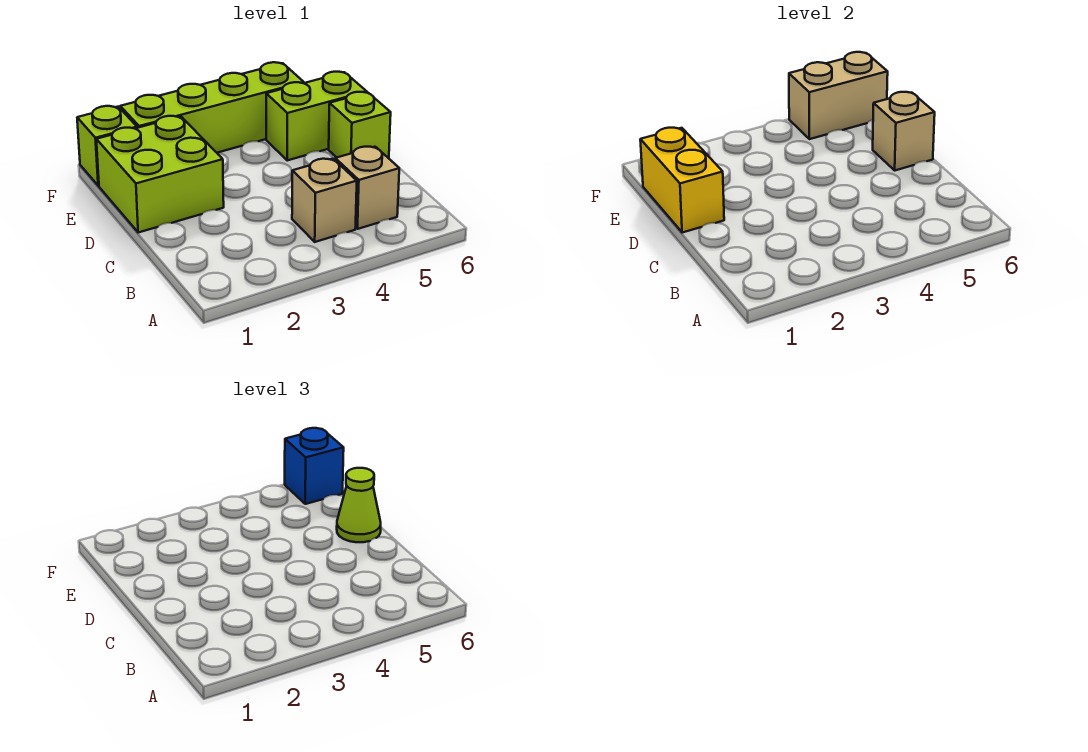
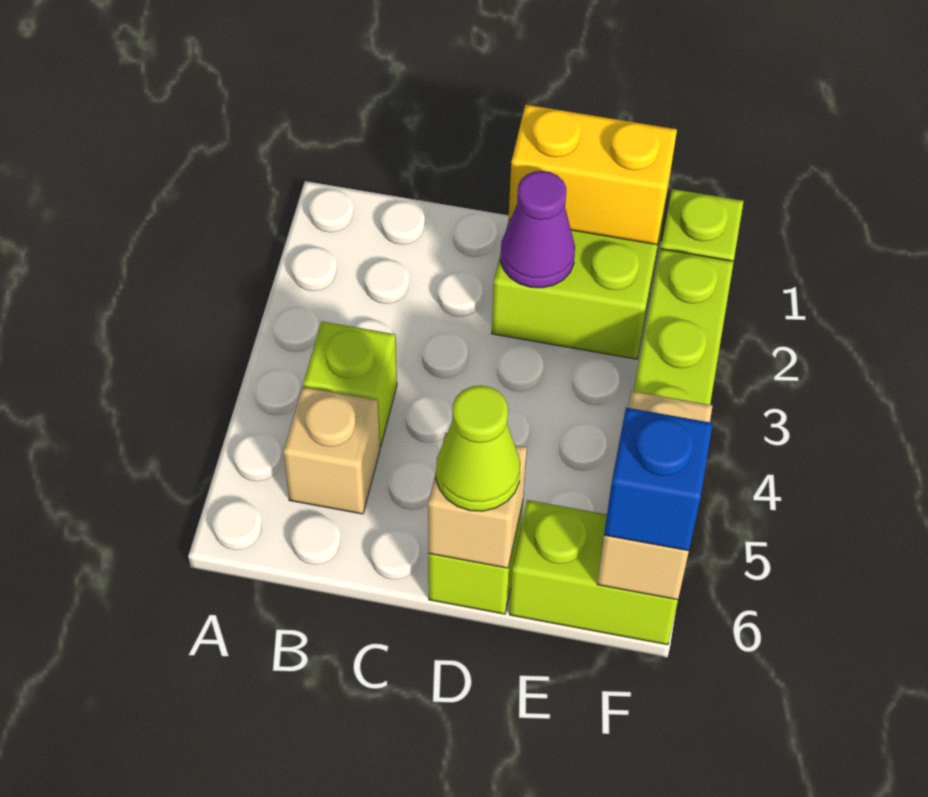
tan brick B4 level 1 -> lime brick B4 level 1
none -> purple cone D2 level 2
lime brick E5:E6 level 1 -> lime brick E6:F6 level 1

